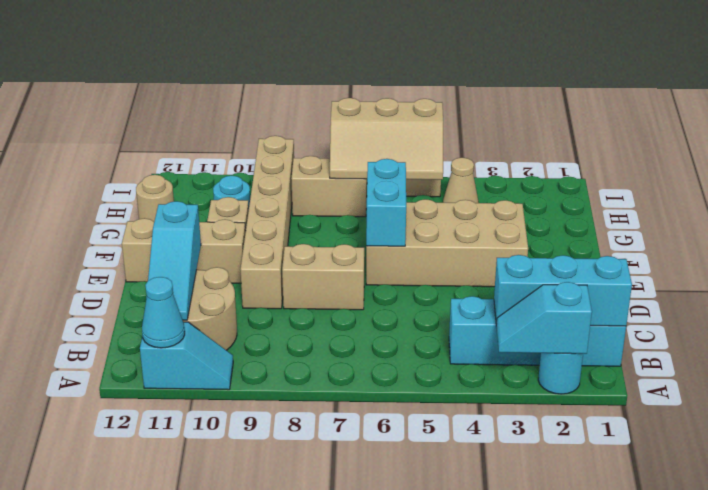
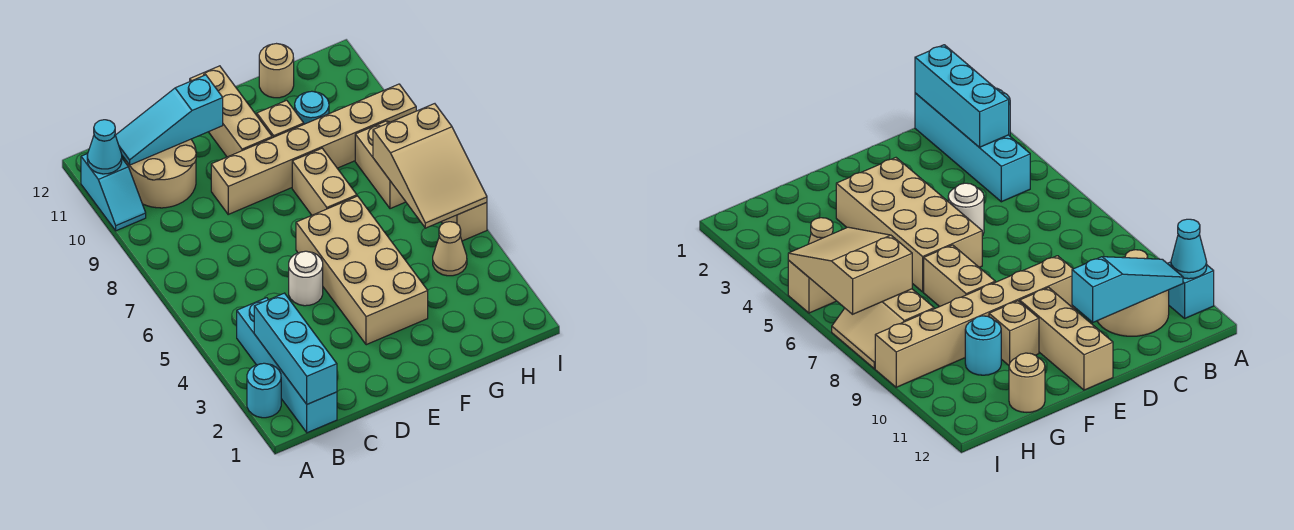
cyan slope A2:A3 level 2 top 2 -> none
none -> white round brick D5 level 1
tan brick D7:D8 level 1 -> tan brick F7:F8 level 1
cyan brick E6:F6 level 2 -> none
tan slope H5:I7 level 2 top I -> tan slope H5:I7 level 2 top 7

